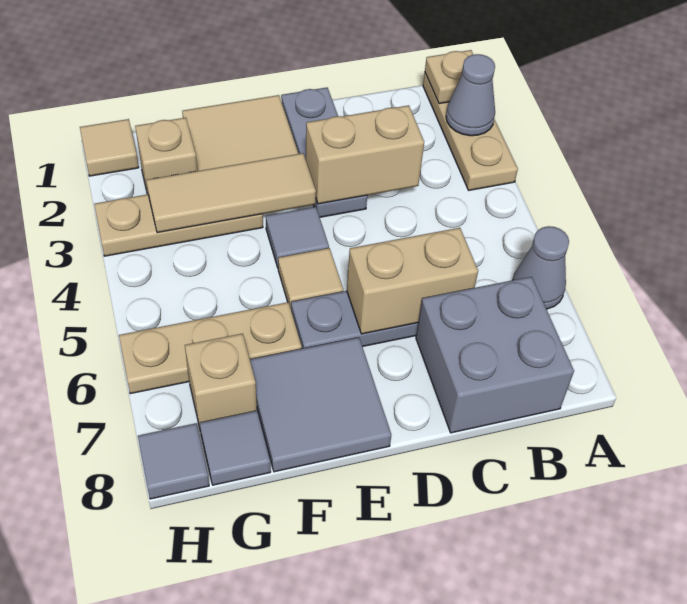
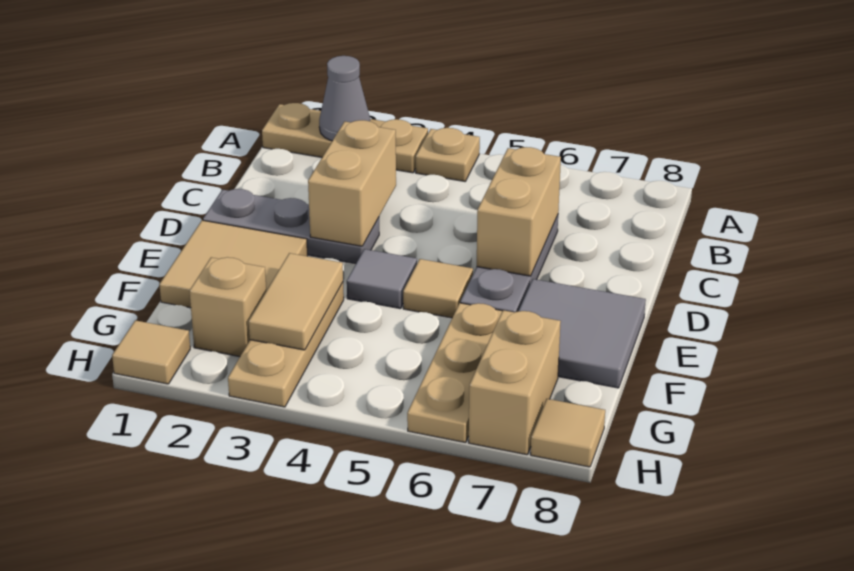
tan plate A1 level 2 -> tan plate A4 level 1
grey cone A6 level 1 -> none
grey brick B7:C8 level 1 -> none
tan tile E3:G3 level 2 -> tan tile F3:G3 level 2
tan brick G7 level 1 -> tan brick G7:H7 level 1
grey tile G8 level 1 -> none
grey tile H8 level 1 -> tan tile H8 level 1

